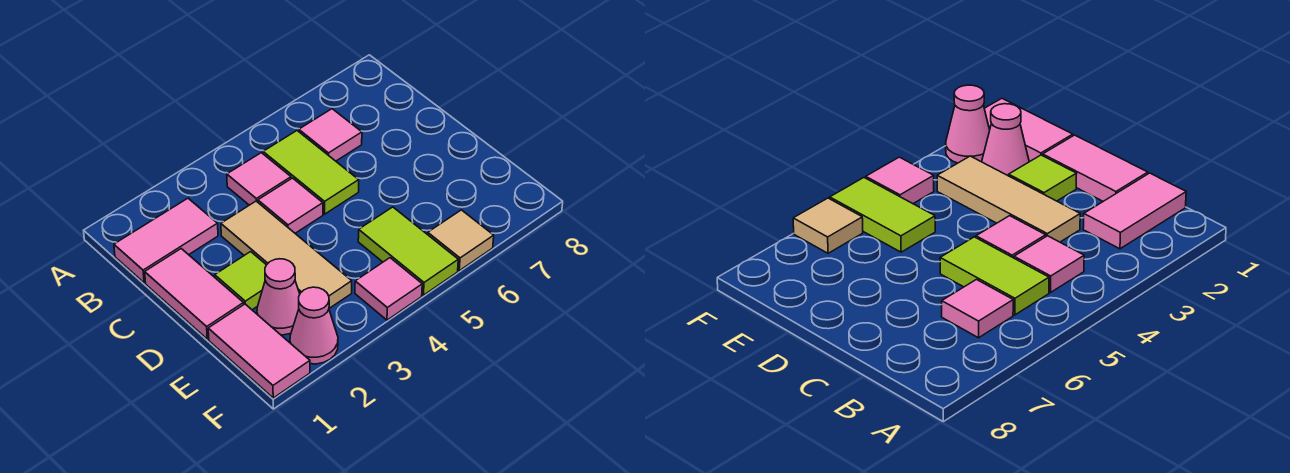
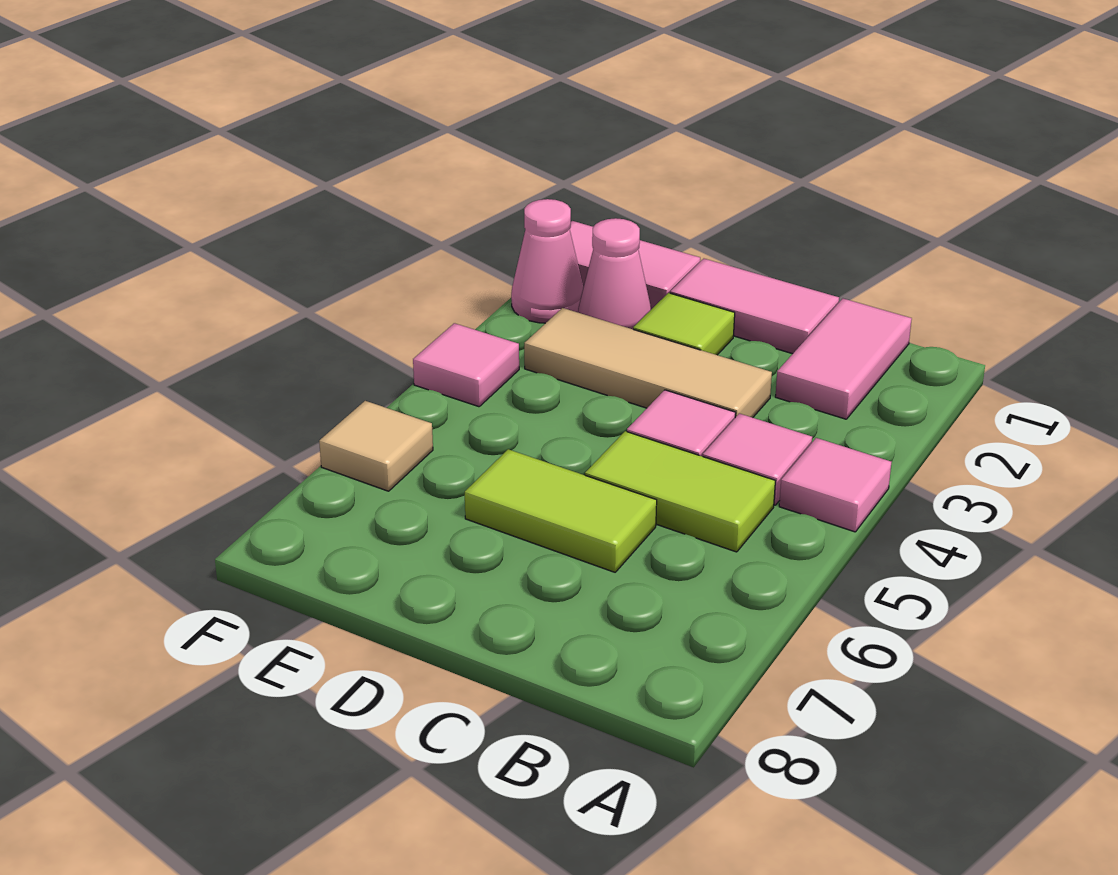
pink tile B6 level 1 -> pink tile A4 level 1
lime tile E5:F5 level 1 -> lime tile C6:D6 level 1

